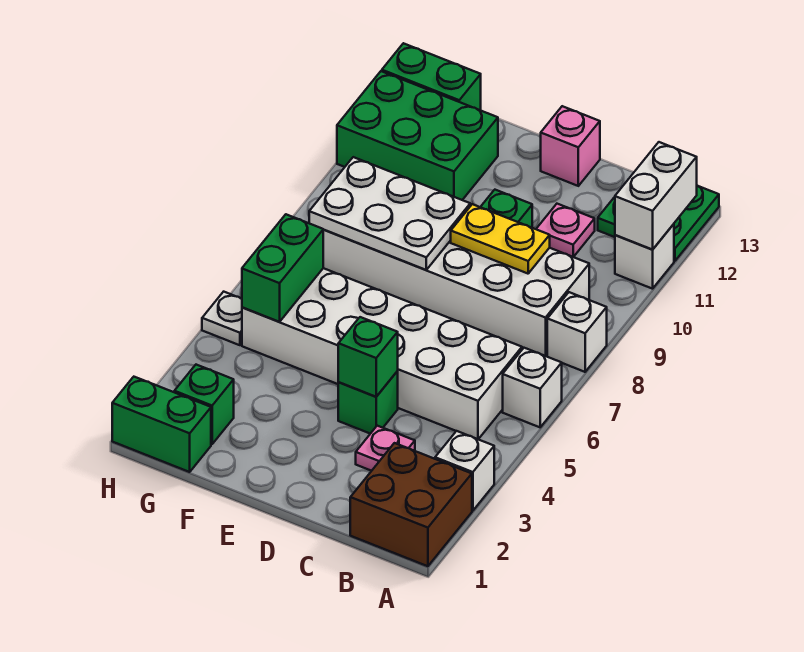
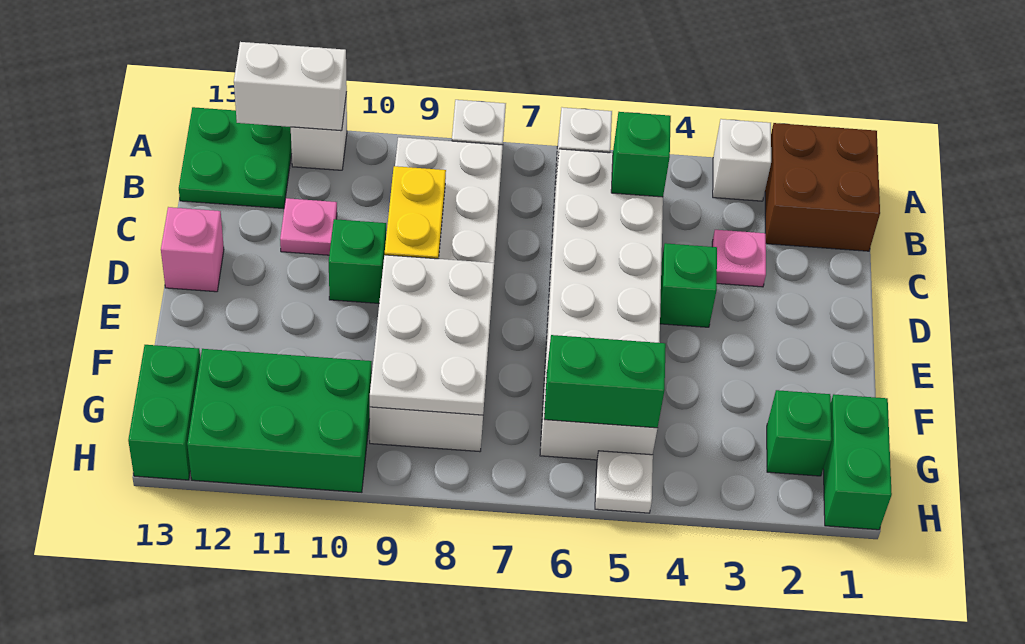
green brick D4 level 2 -> green brick B5 level 2
green brick F11:H12 level 1 -> green brick G10:H12 level 1

